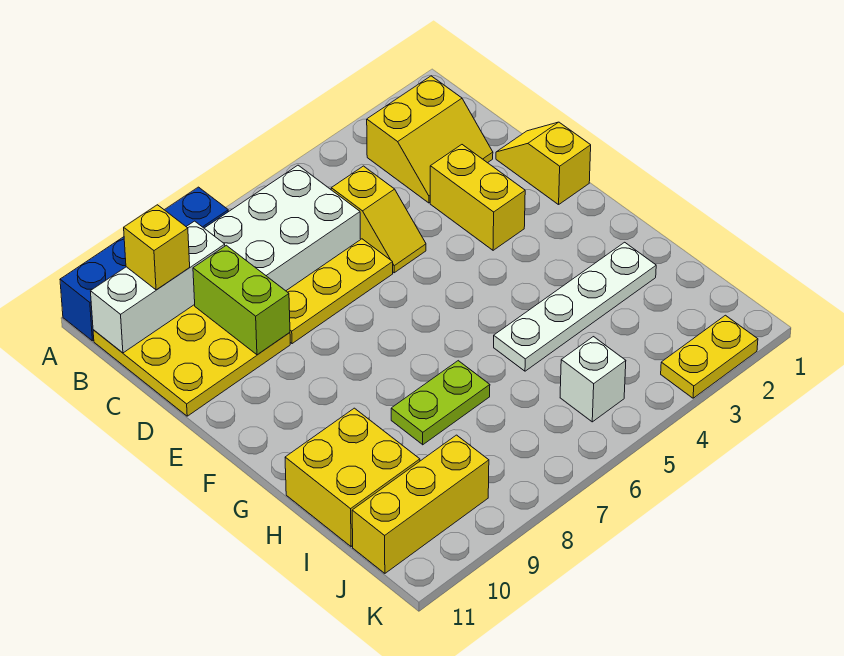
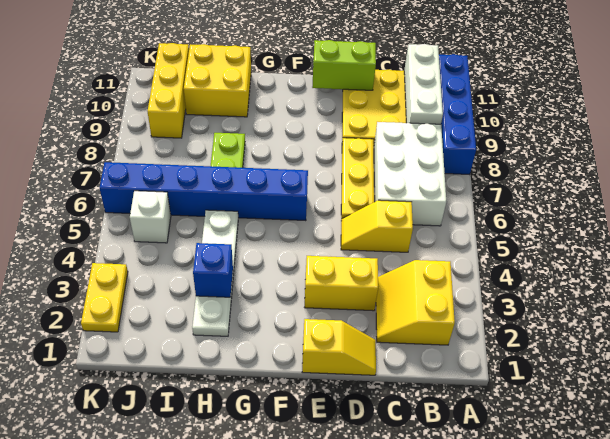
yellow brick B10 level 3 -> none
lime brick C9:D9 level 2 -> lime brick D11:E11 level 2
none -> blue brick F6:K6 level 1
none -> blue brick H3 level 2

